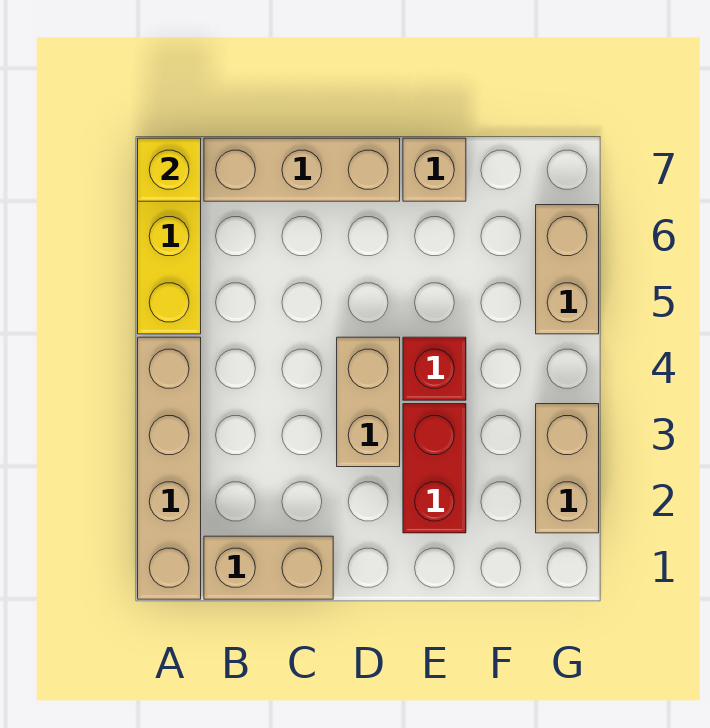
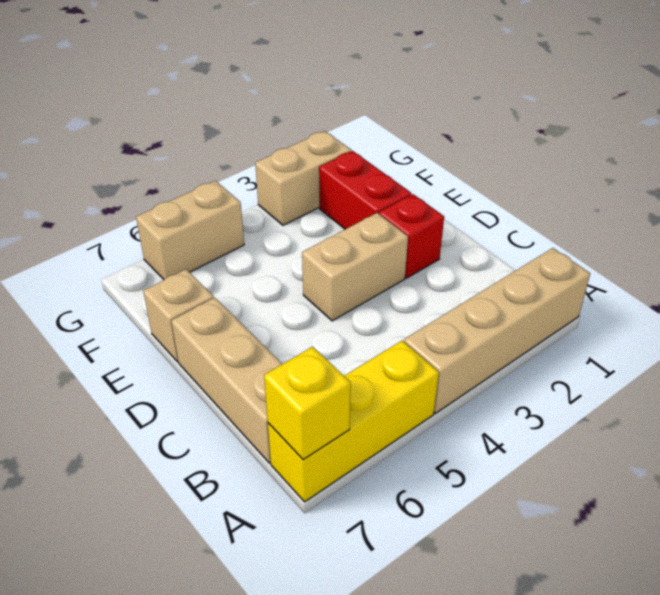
tan brick B1:C1 level 1 -> none
red brick E2:E3 level 1 -> red brick E2:F2 level 1
red brick E4 level 1 -> red brick D2 level 1

